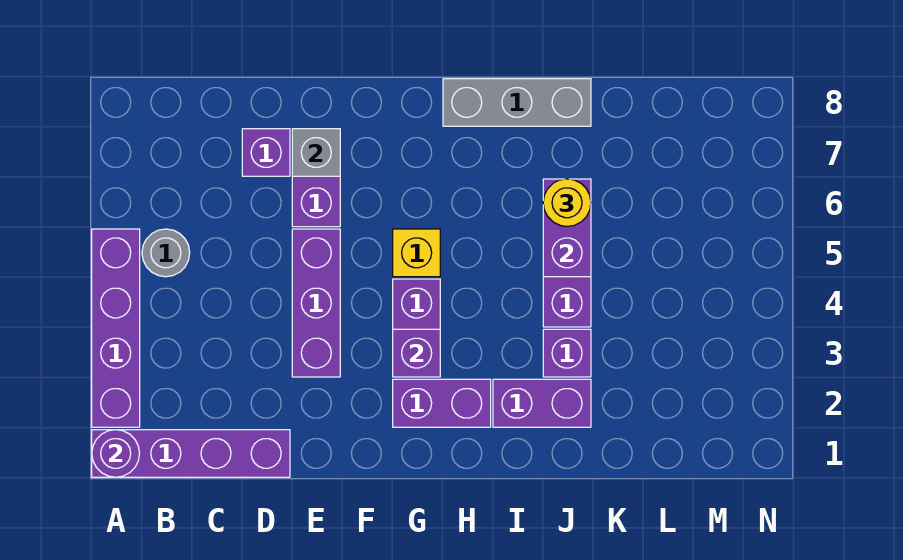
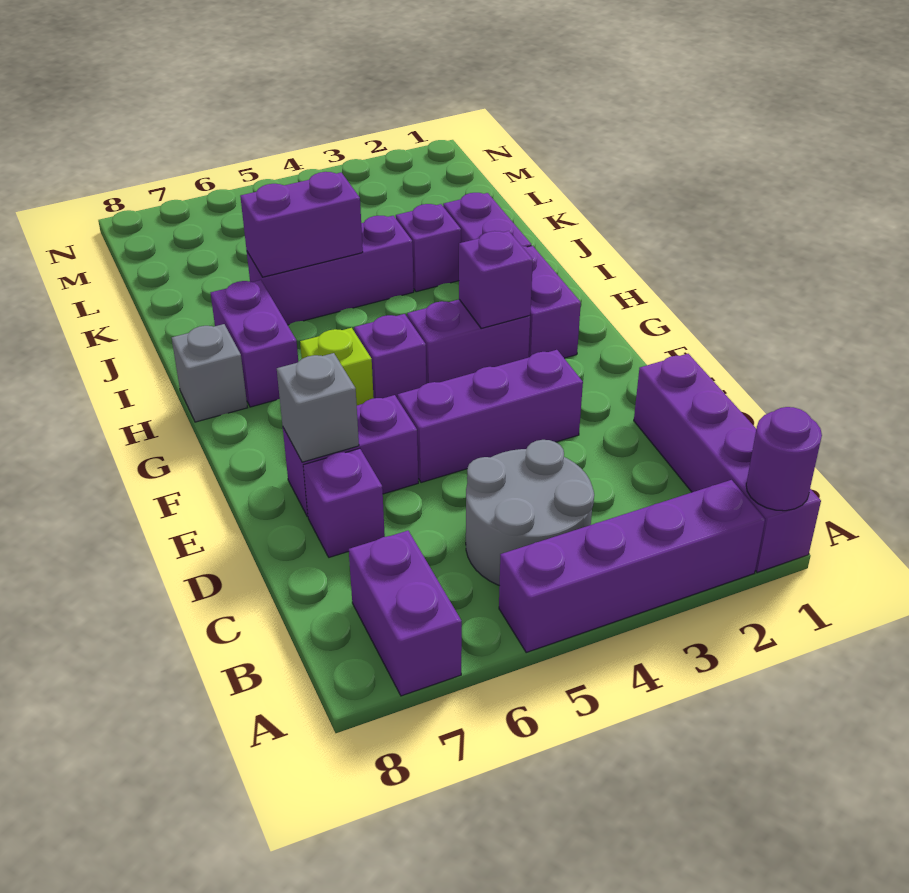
none -> purple brick A7:B7 level 1
grey round brick B5 level 1 -> grey round brick B4:C5 level 1
yellow brick G5 level 1 -> purple brick G5 level 1
none -> lime brick G6 level 1
none -> purple brick H7:I7 level 1
grey brick H8:J8 level 1 -> grey brick H8 level 1
yellow round brick J6 level 3 -> none

